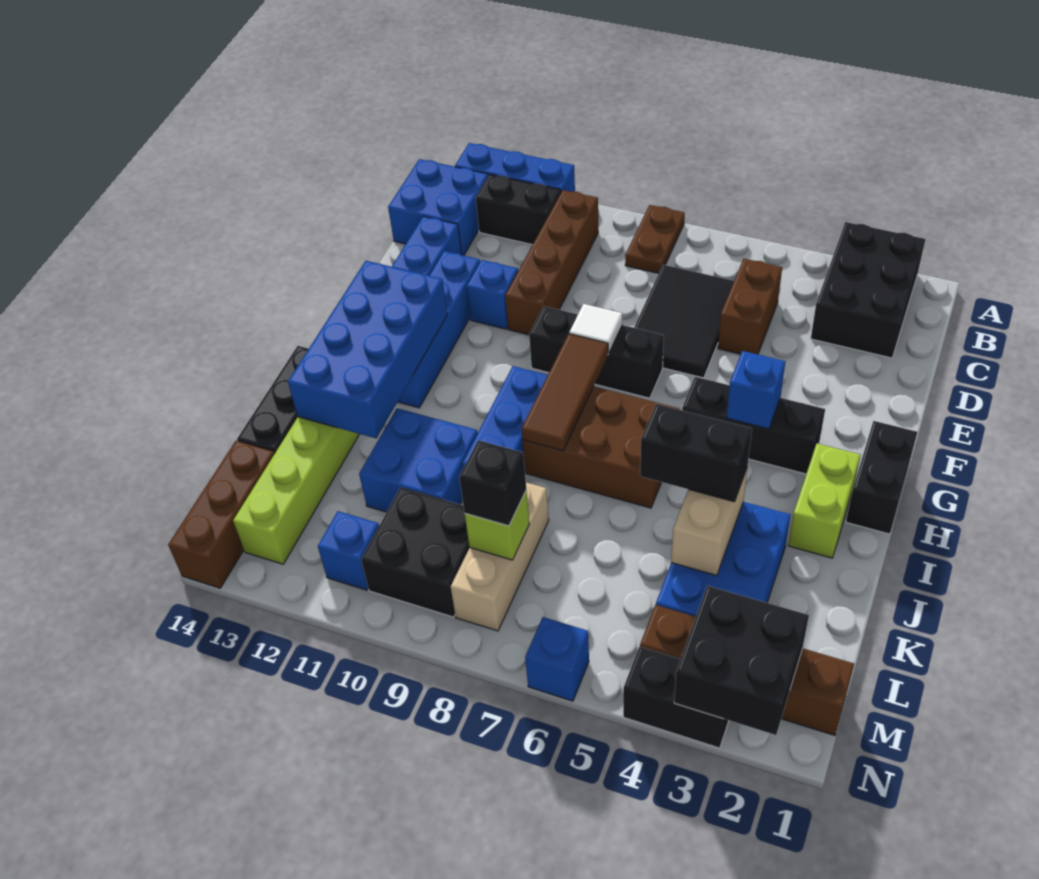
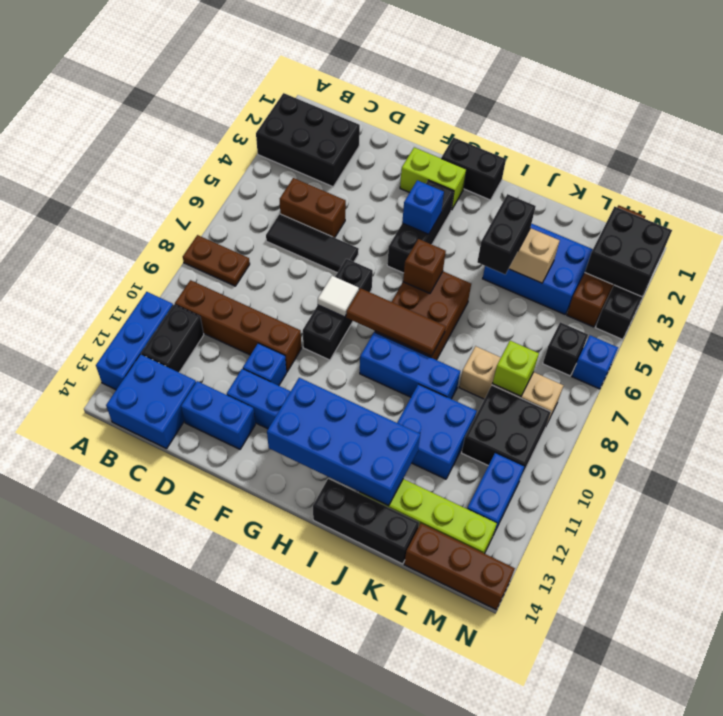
black tile C6:E7 level 1 -> black tile C6:E6 level 1
lime brick H2:I2 level 1 -> lime brick F2:G2 level 1
none -> brown brick H6 level 2
black brick L8 level 3 -> black brick M6 level 1
blue brick M11 level 1 -> blue brick M11:M12 level 1

